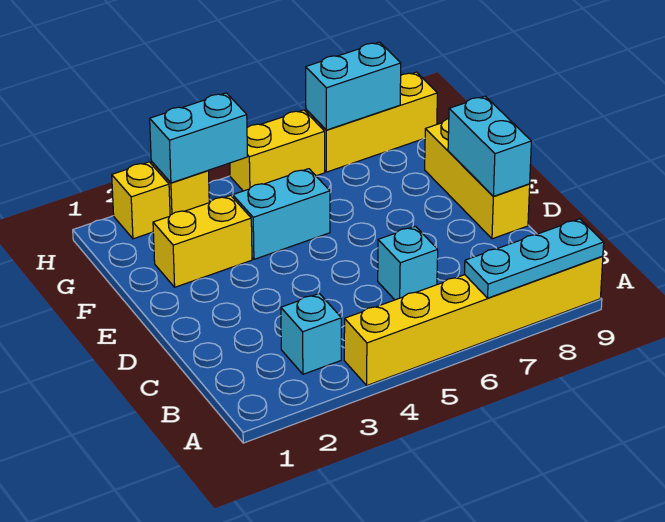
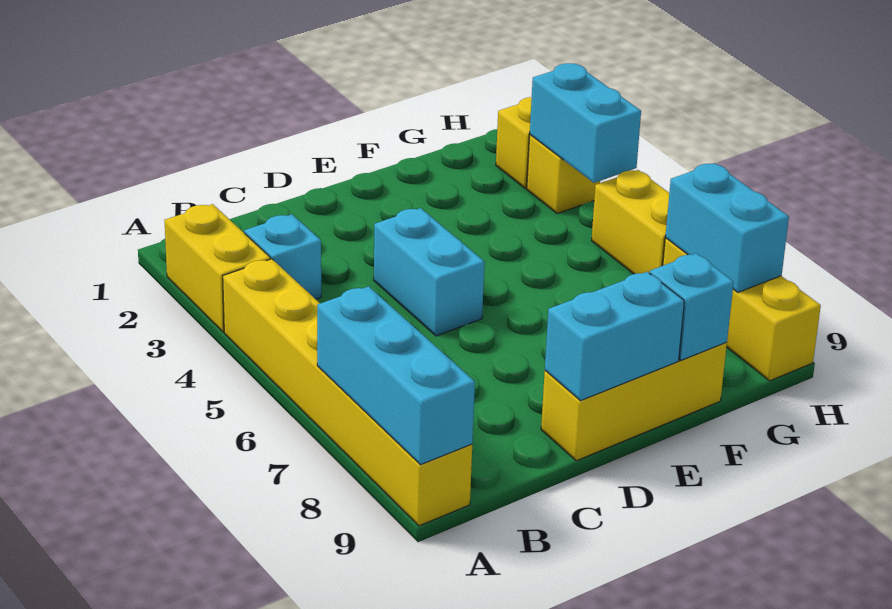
cyan plate A7:A9 level 2 -> cyan brick A7:A9 level 2
cyan brick C6 level 1 -> cyan brick F9 level 2
yellow brick F2:F3 level 1 -> yellow brick A2:A3 level 1
cyan brick F4:F5 level 1 -> cyan brick D4:D5 level 1

